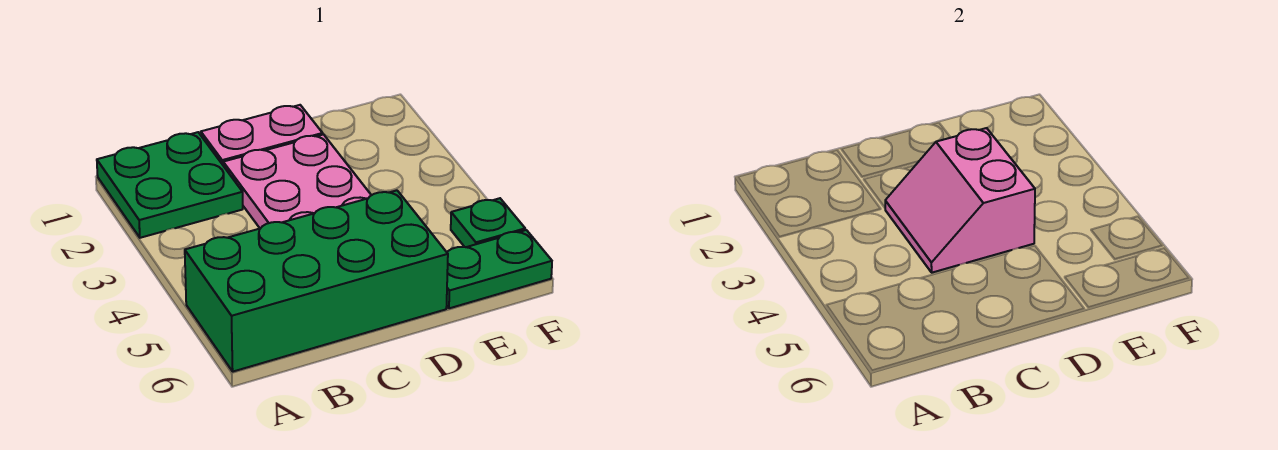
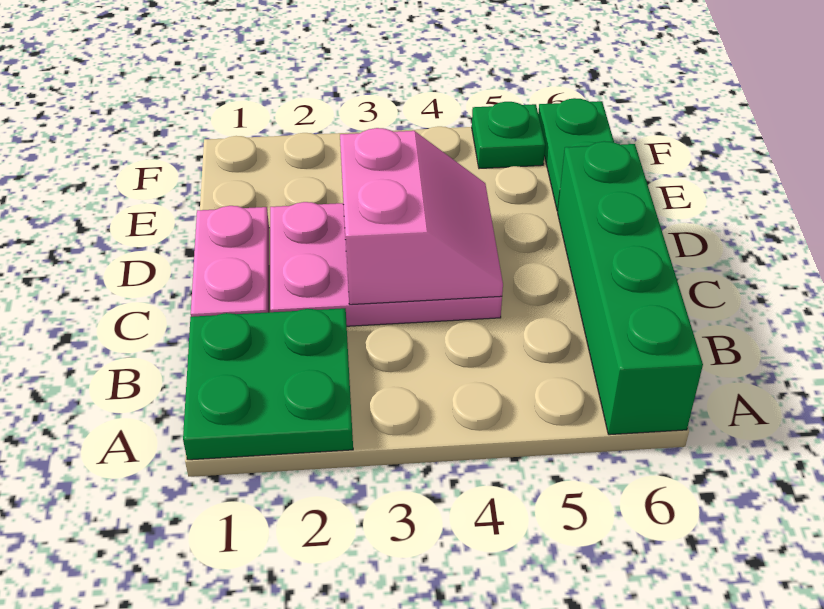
green brick A5:D6 level 1 -> green brick A6:D6 level 1
pink slope C3:D4 level 2 top D -> pink slope C3:D4 level 2 top 3

